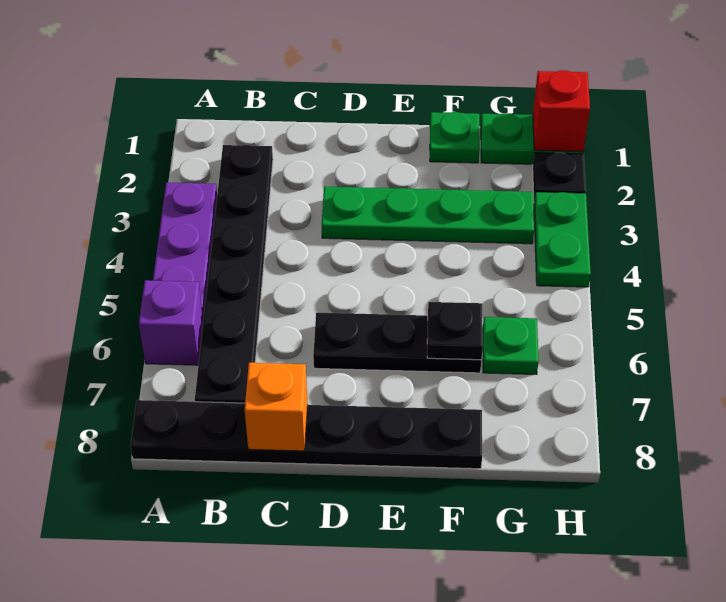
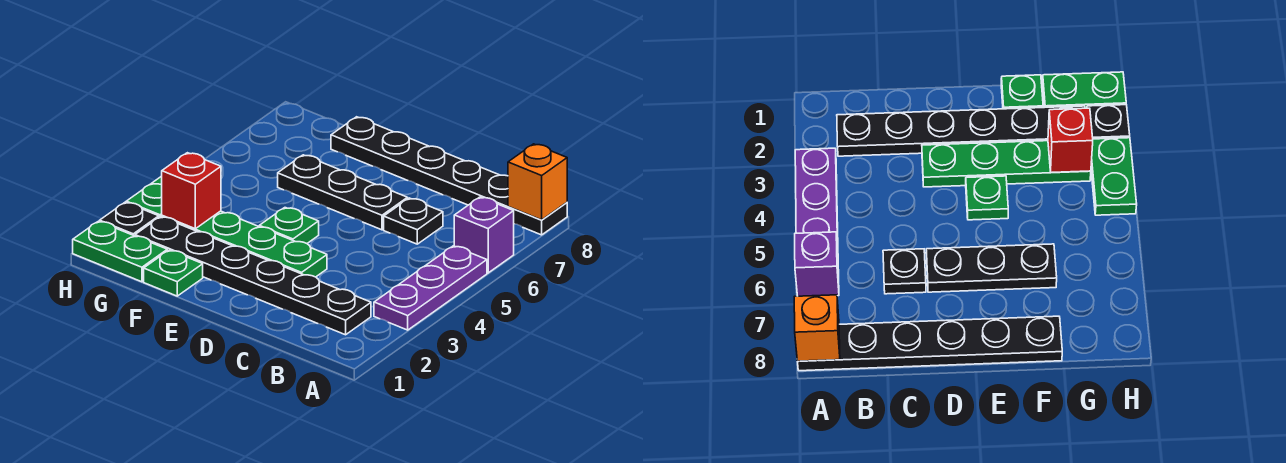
black plate B2:B7 level 1 -> black plate B2:G2 level 1
orange brick C8 level 2 -> orange brick A8 level 2
black plate F6 level 2 -> black plate C6 level 1
green plate G6 level 1 -> green plate E4 level 1
red brick H1 level 2 -> red brick G3 level 2

